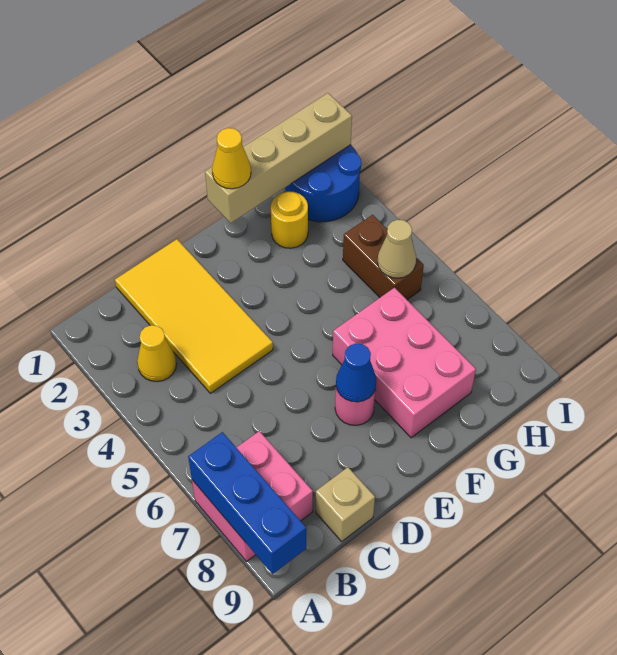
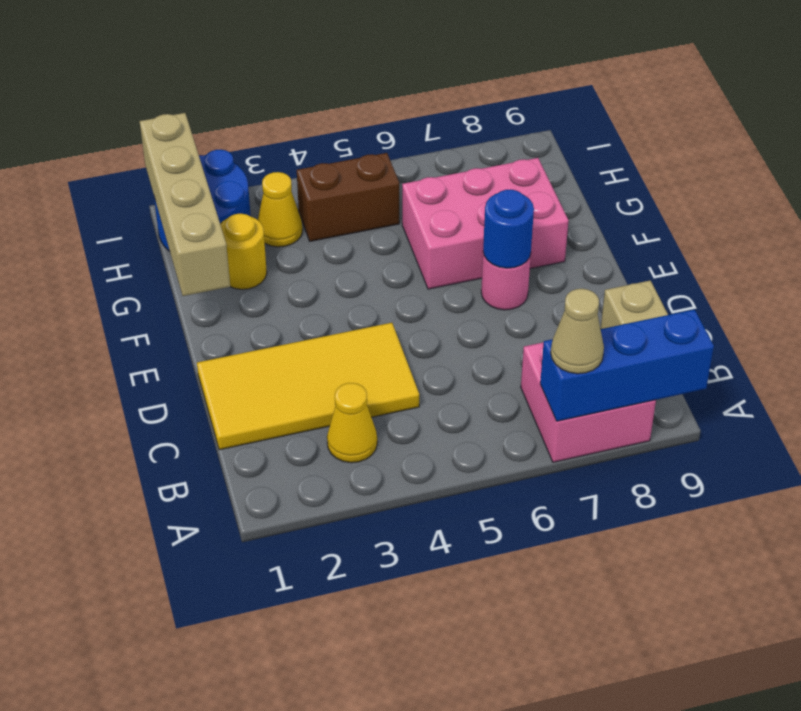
blue cone E7 level 2 -> blue round brick E7 level 2
yellow cone F1 level 3 -> yellow cone H3 level 1
tan cone H5 level 2 -> tan cone A7 level 3

